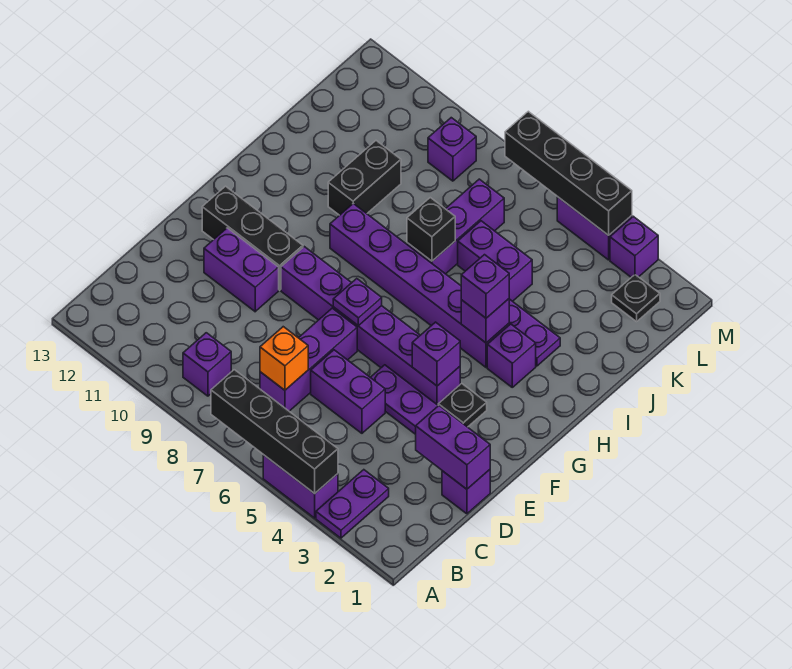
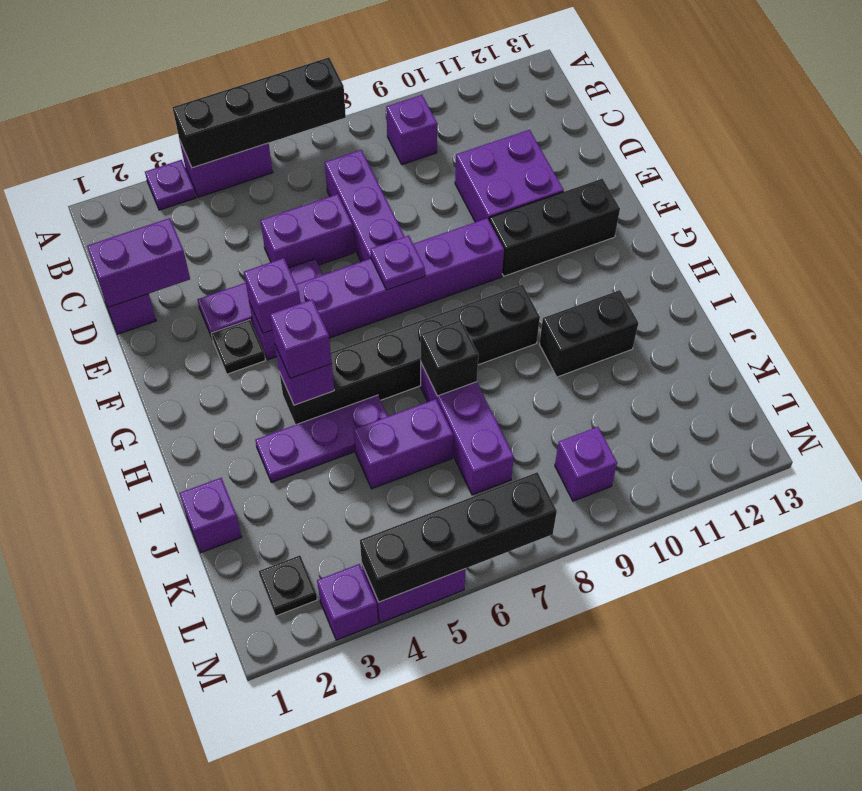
purple plate A3:B3 level 1 -> purple plate A3 level 1
orange brick C7 level 2 -> none
purple brick E10:E11 level 1 -> purple brick D10:E11 level 1
purple brick H3 level 1 -> purple brick J1 level 1
purple brick H4:H9 level 1 -> black brick H4:H9 level 1
black brick I10:J10 level 1 -> black brick I10:I11 level 1

